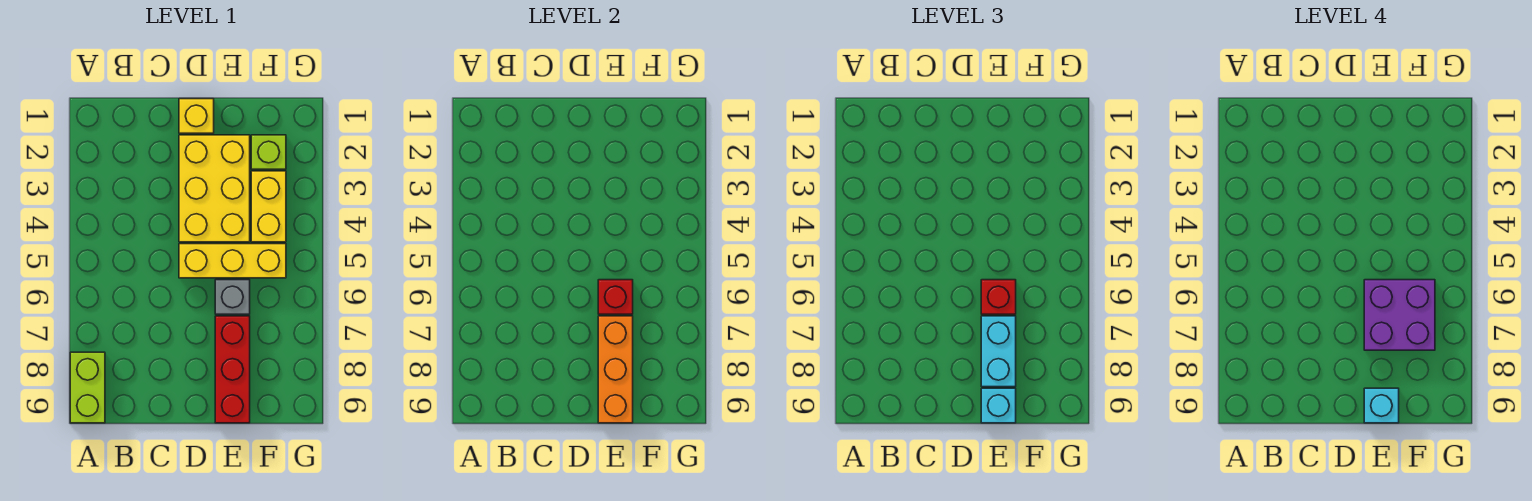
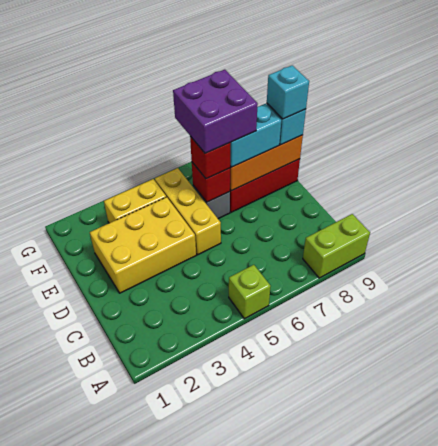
yellow brick D1 level 1 -> none
lime brick F2 level 1 -> lime brick A5 level 1

